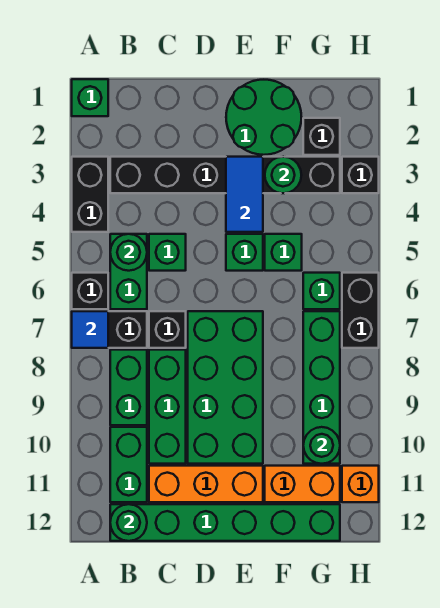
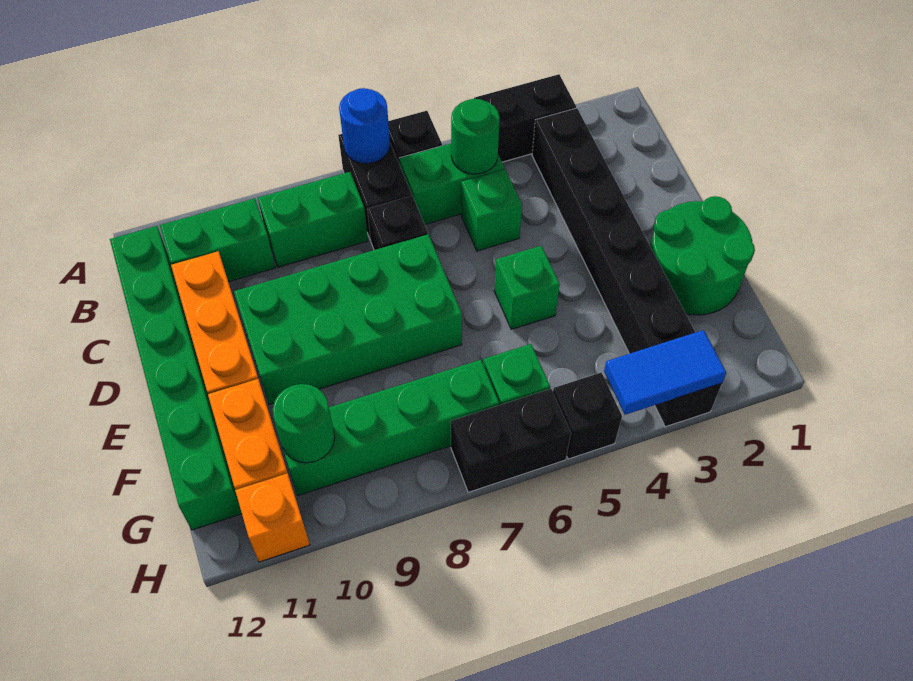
green brick A1 level 1 -> none
blue tile A7 level 2 -> blue round brick A7 level 2
green round brick B12 level 2 -> none
green brick C8:C10 level 1 -> none
blue tile E3:E4 level 2 -> blue tile H3:H4 level 2
green round brick F3 level 2 -> none
green brick F5 level 1 -> none
black brick G2 level 1 -> black brick H5 level 1

